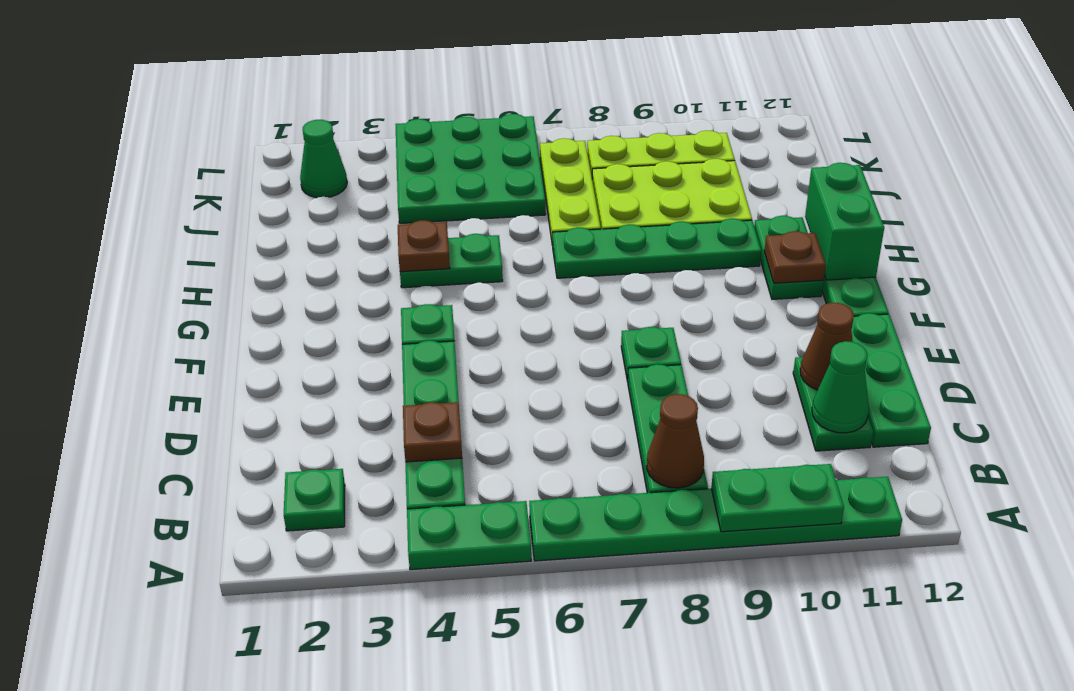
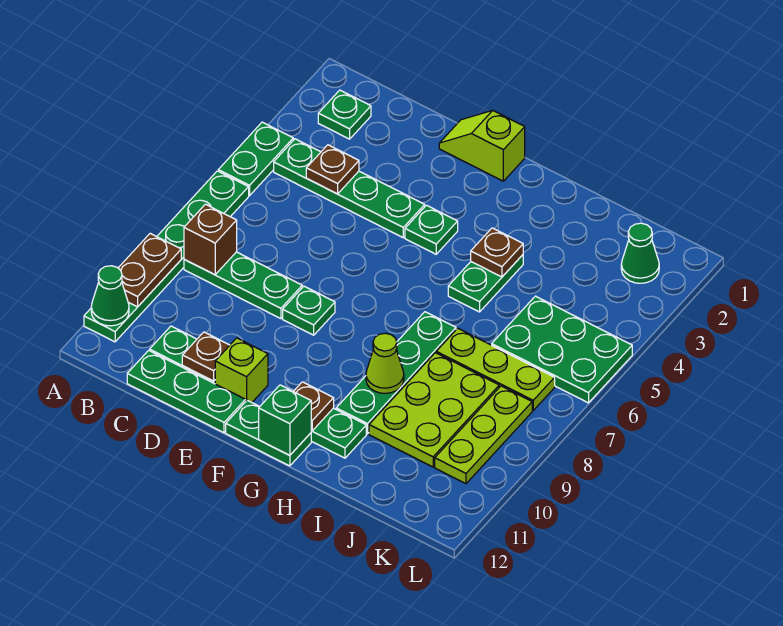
green plate A9:A10 level 2 -> brown plate A9:A10 level 2
brown cone B8 level 2 -> brown brick B8 level 2
green cone C11 level 2 -> green cone A11 level 2
brown cone D11 level 2 -> brown plate D11 level 2
none -> lime slope E1:F1 level 1 top F
none -> lime brick E11 level 1
green brick G12:H12 level 2 -> green brick G12 level 2
none -> lime cone H9 level 2
green plate J4:L6 level 1 -> green plate J5:L6 level 1

